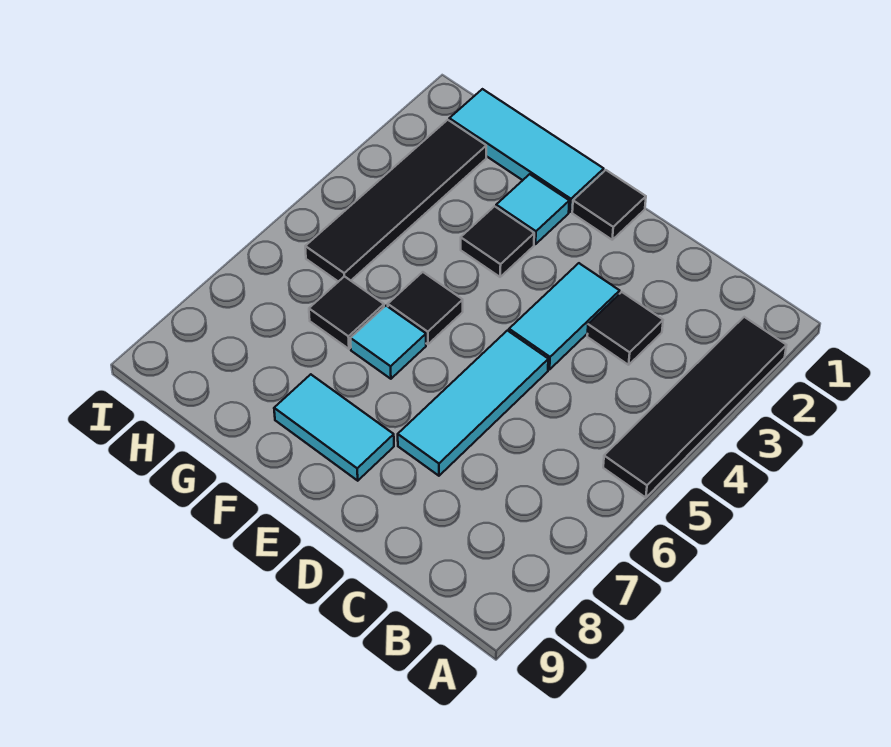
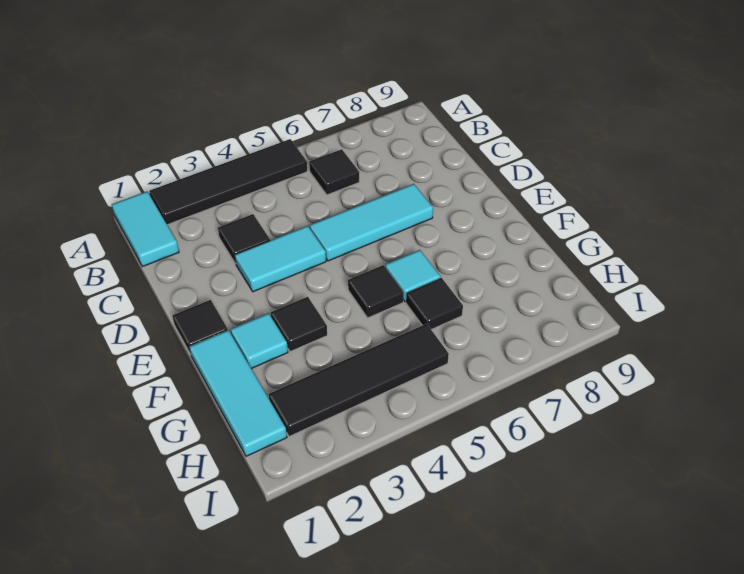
none -> black tile B6 level 1
cyan tile E8:F8 level 1 -> cyan tile A1:B1 level 1

